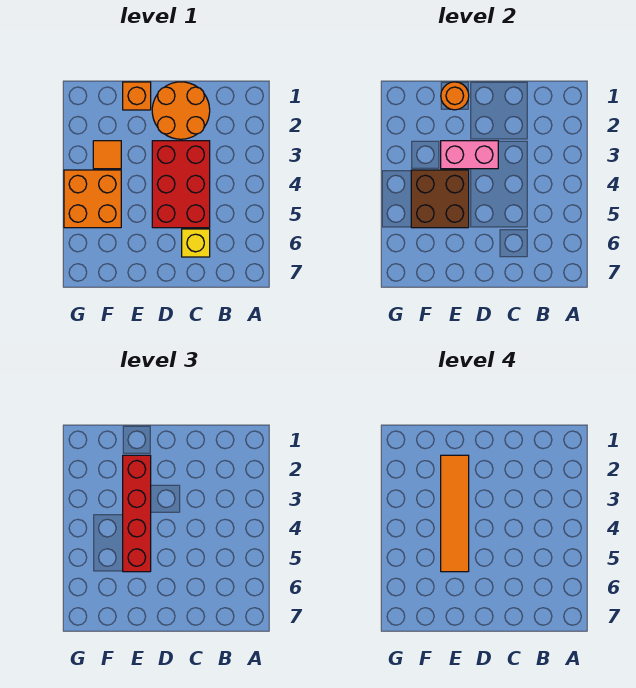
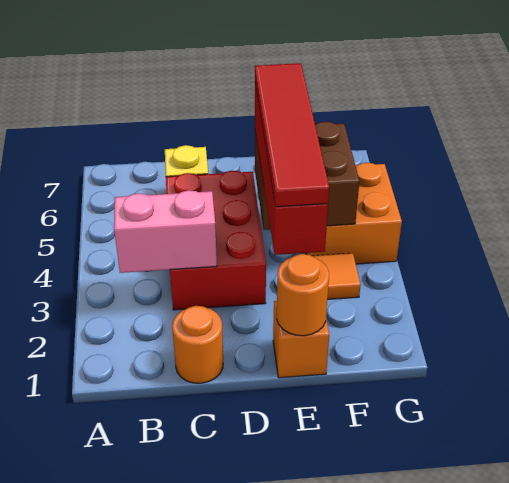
orange round brick C1:D2 level 1 -> orange round brick C1 level 1
pink brick D3:E3 level 2 -> pink brick B3:C3 level 2
orange tile E2:E5 level 4 -> red tile E2:E5 level 4

